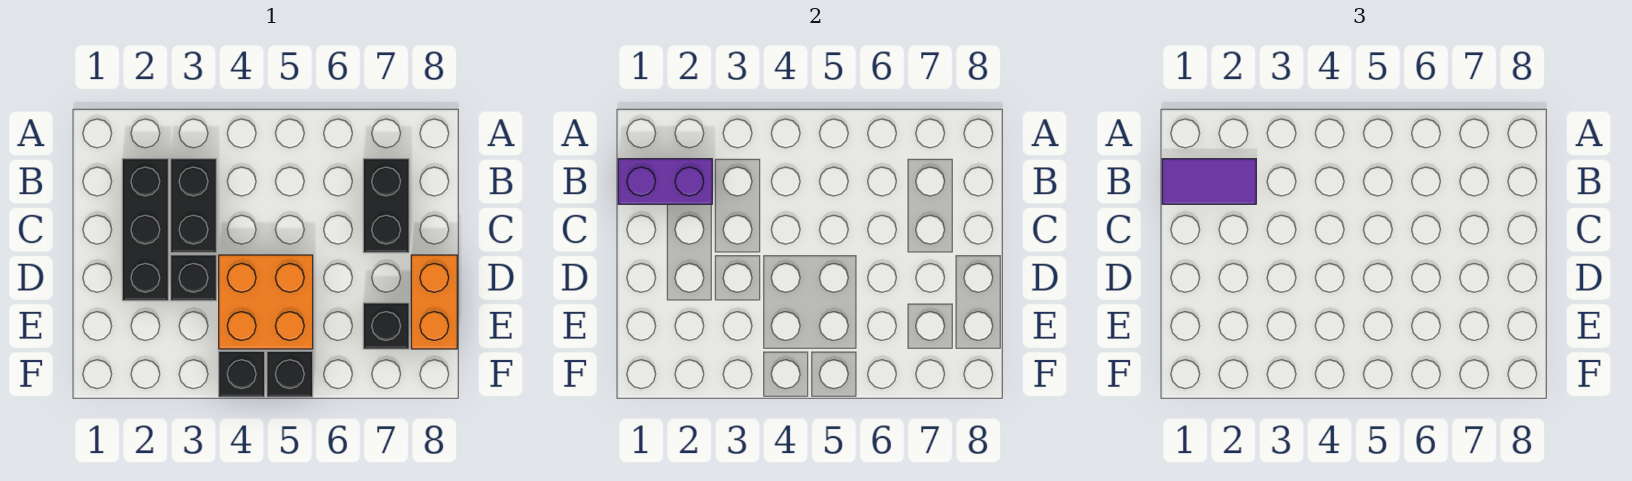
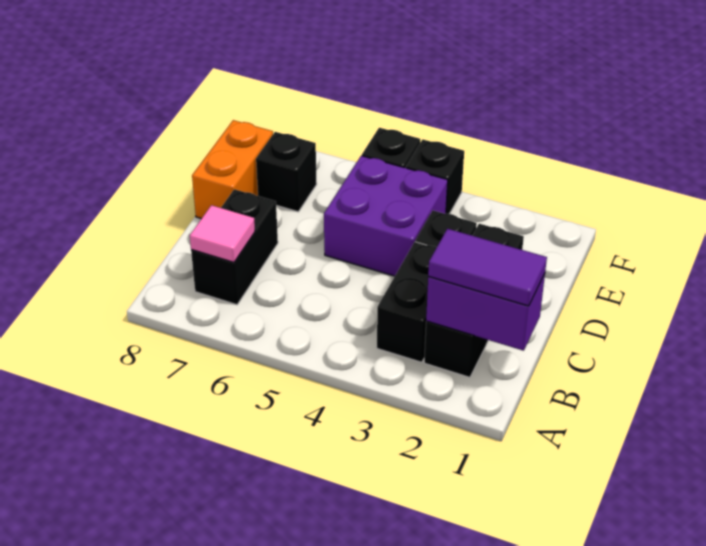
none -> pink tile B7 level 2
orange brick D4:E5 level 1 -> purple brick D4:E5 level 1

